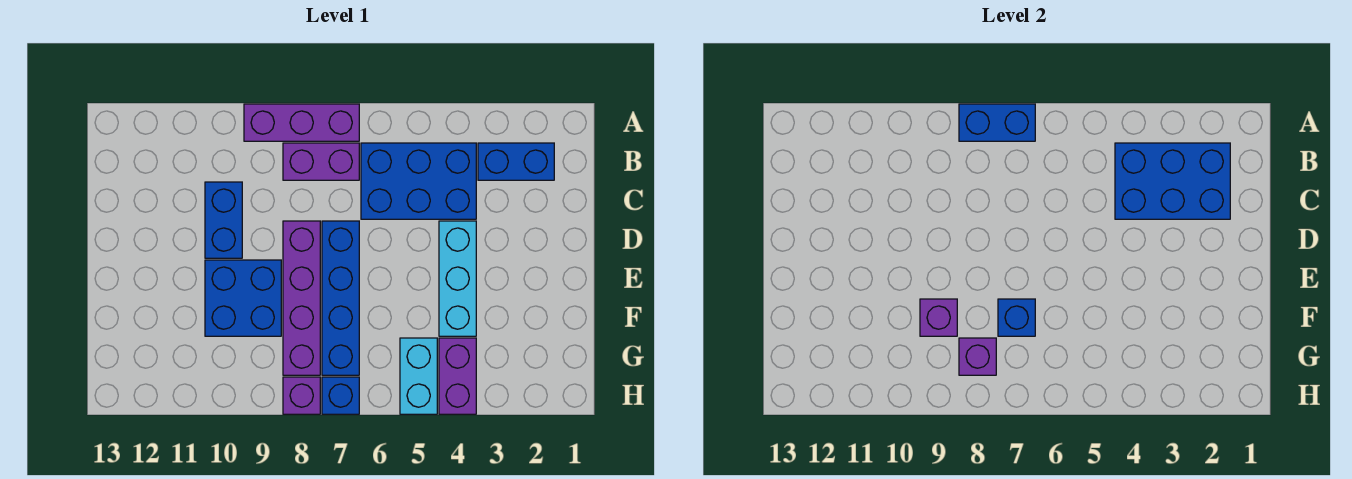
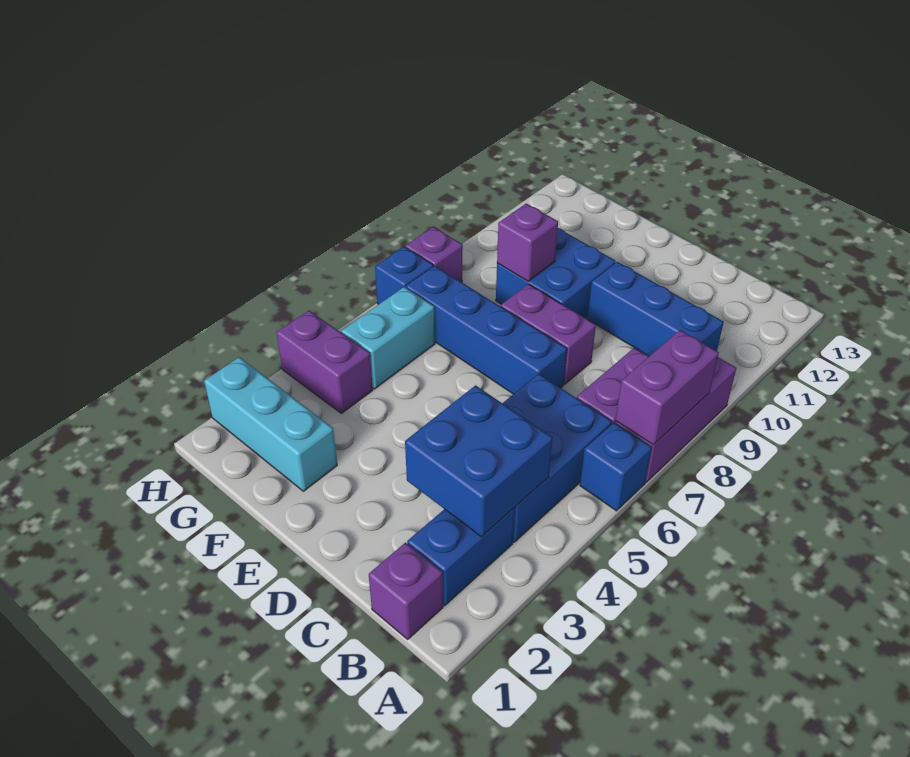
blue brick A7:A8 level 2 -> purple brick A7:A8 level 2
blue brick B2:C4 level 2 -> blue brick B3:C4 level 2
blue brick C10:D10 level 1 -> blue brick B10:D10 level 1
cyan brick D4:F4 level 1 -> cyan brick F2:H2 level 1
purple brick D8:G8 level 1 -> purple brick D8:E8 level 1
blue brick F7 level 2 -> blue brick A6 level 1
cyan brick G5:H5 level 1 -> cyan brick G5:G6 level 1
purple brick G8 level 2 -> purple brick B1 level 1

